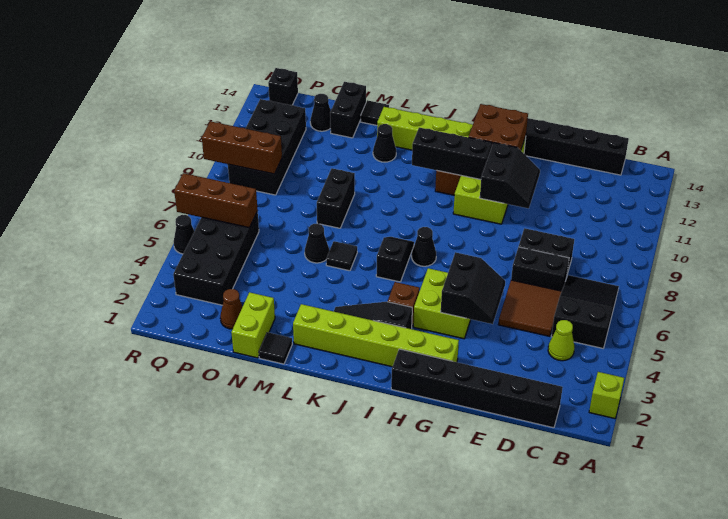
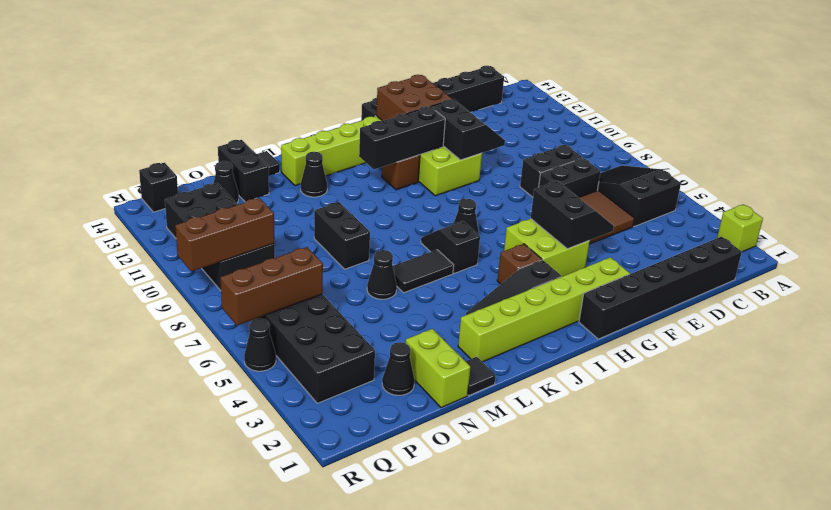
lime cone C4 level 1 -> none
black tile L6 level 1 -> black tile K6:L6 level 1
brown cone O2 level 1 -> black cone O2 level 1

